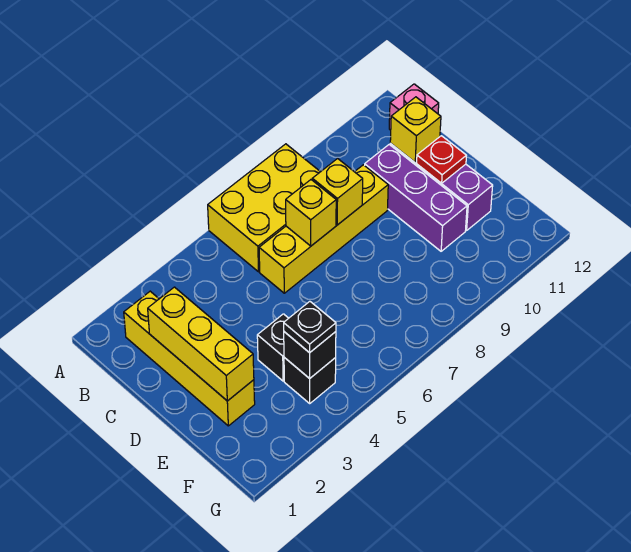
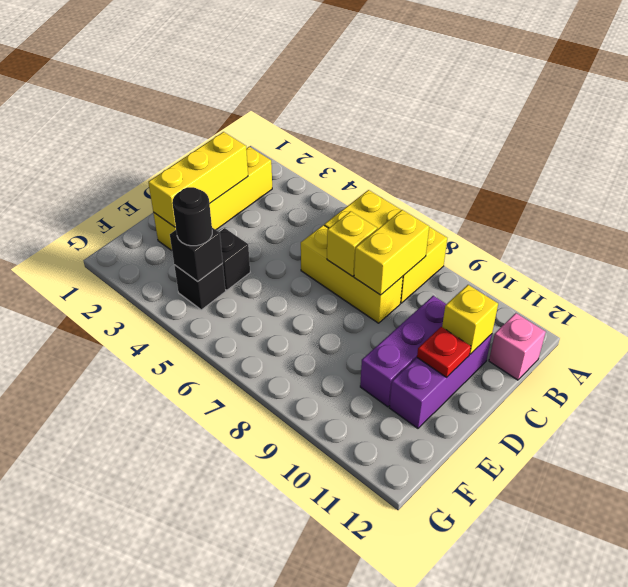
yellow brick C6:C9 level 1 -> yellow brick C6:C8 level 1
yellow brick C8 level 2 -> yellow brick B8:C8 level 2
black plate F4 level 3 -> black round brick F4 level 3

